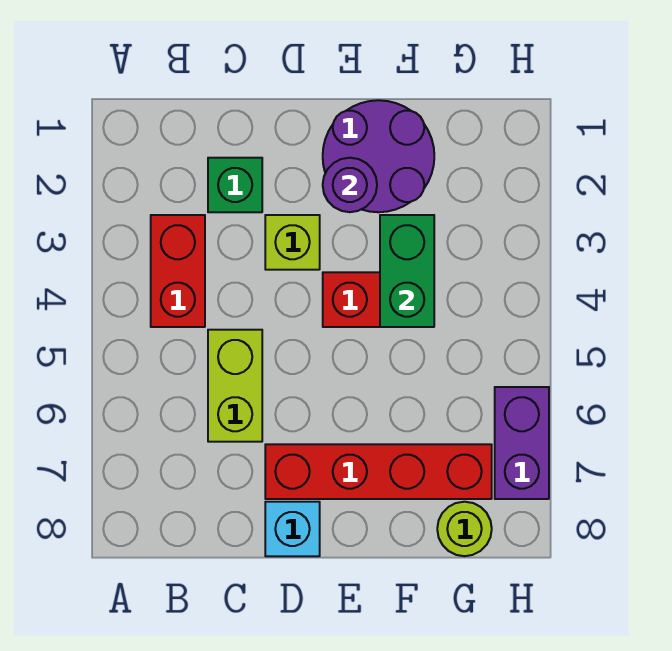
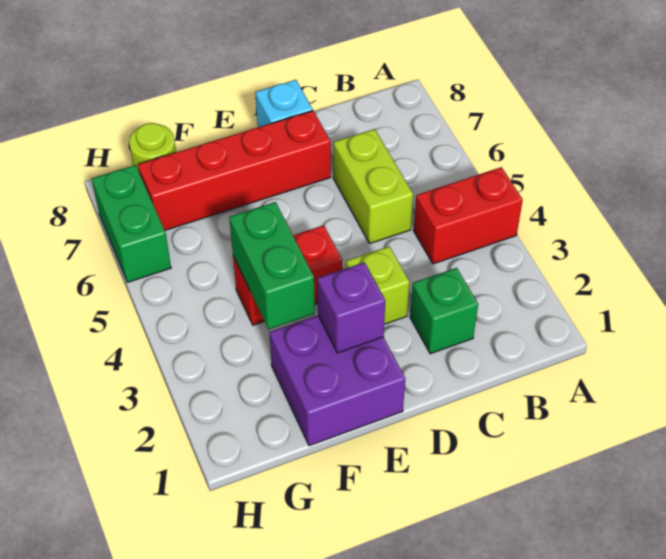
red brick B3:B4 level 1 -> red brick A4:B4 level 1
purple round brick E1:F2 level 1 -> purple brick E1:F2 level 1
purple round brick E2 level 2 -> purple brick E2 level 2
purple brick H6:H7 level 1 -> green brick H6:H7 level 1

